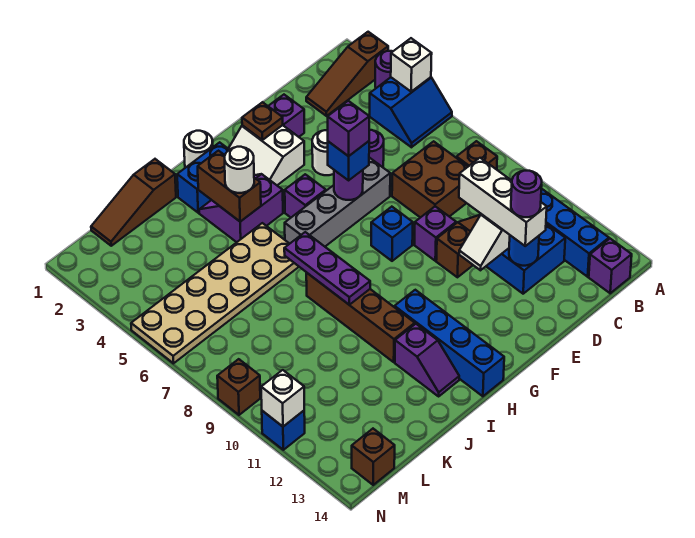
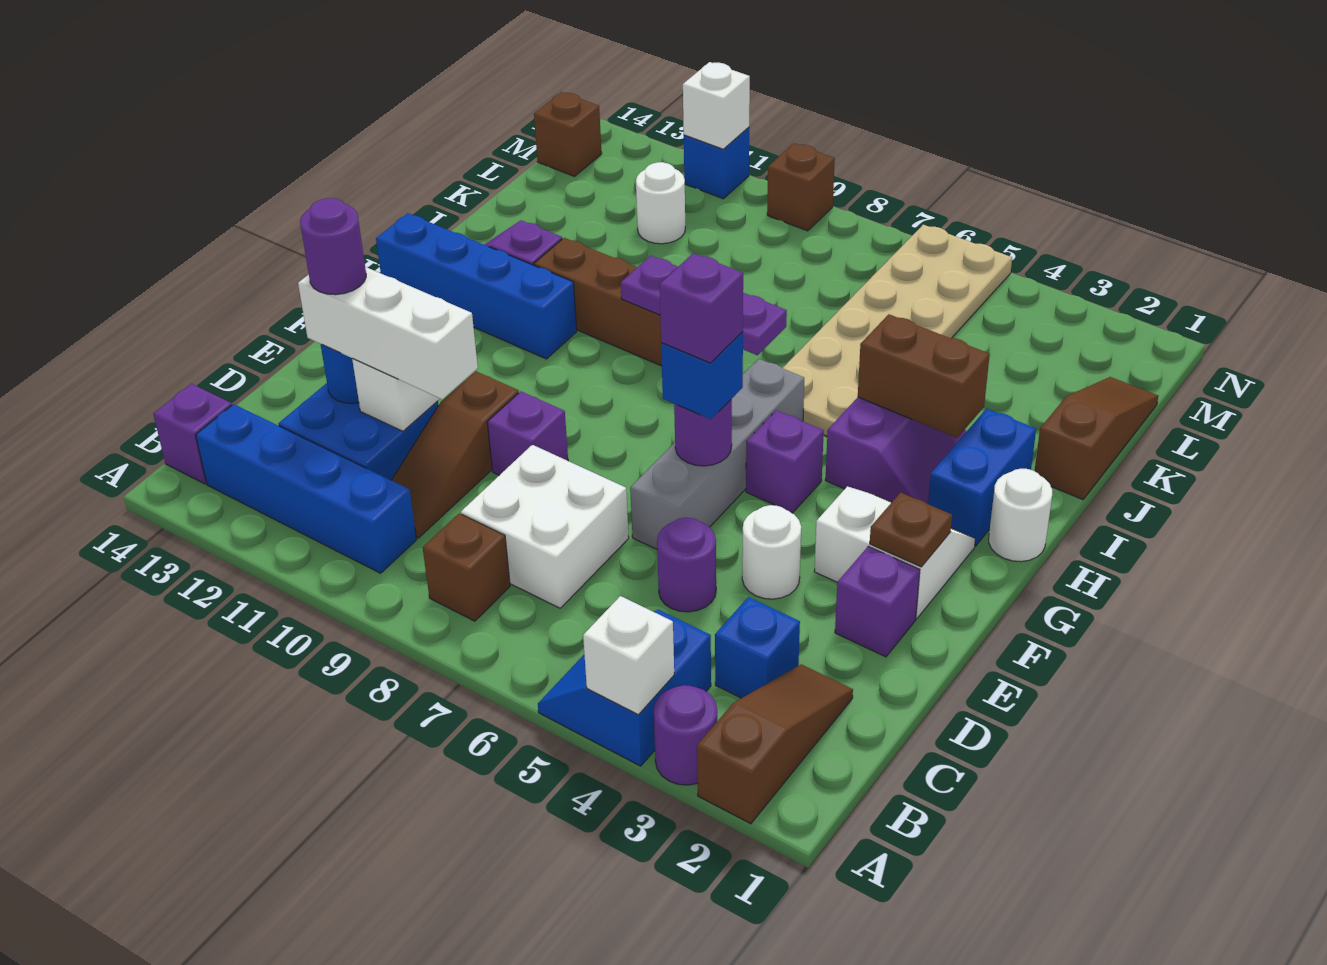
brown brick C7:D8 level 1 -> white brick C7:D8 level 1
blue brick F8 level 1 -> blue brick C3 level 1
white round brick I4 level 3 -> white round brick L11 level 1

